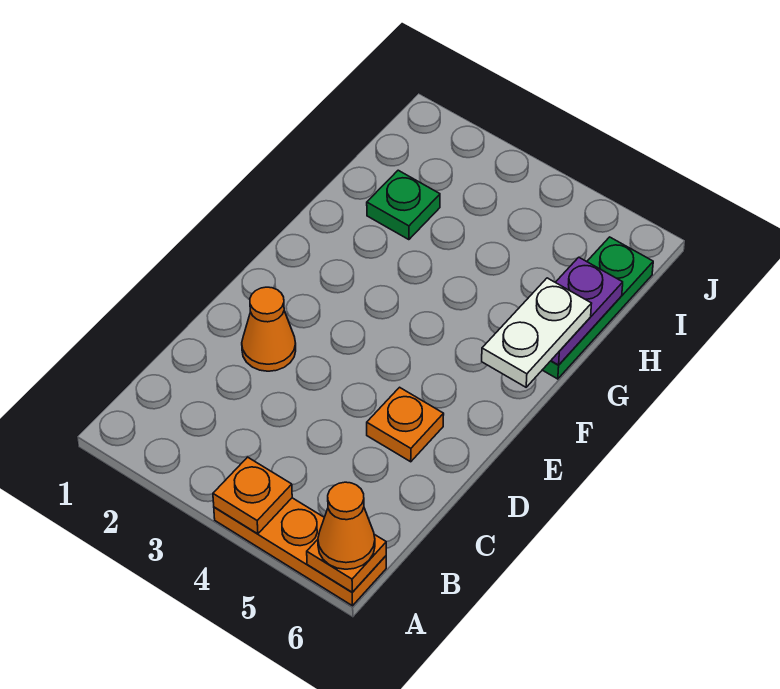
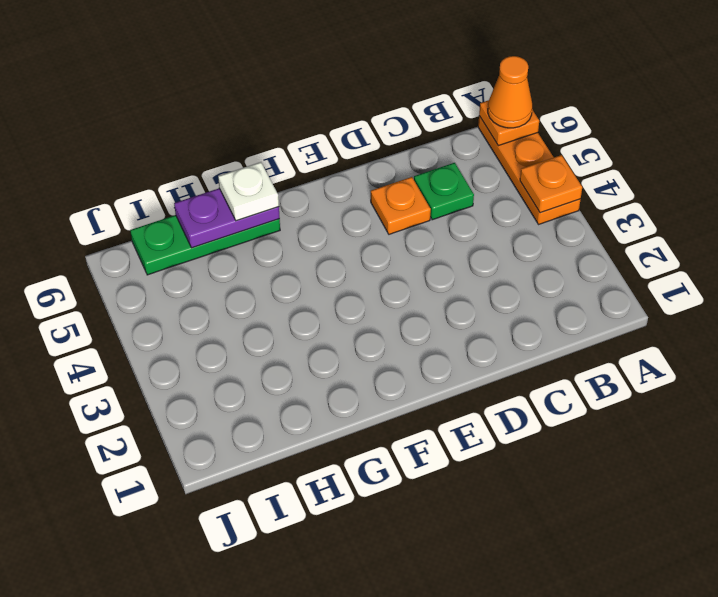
orange cone D2 level 1 -> none
white plate F6:G6 level 3 -> white plate G6 level 3
green plate H2 level 1 -> green plate C5 level 1

